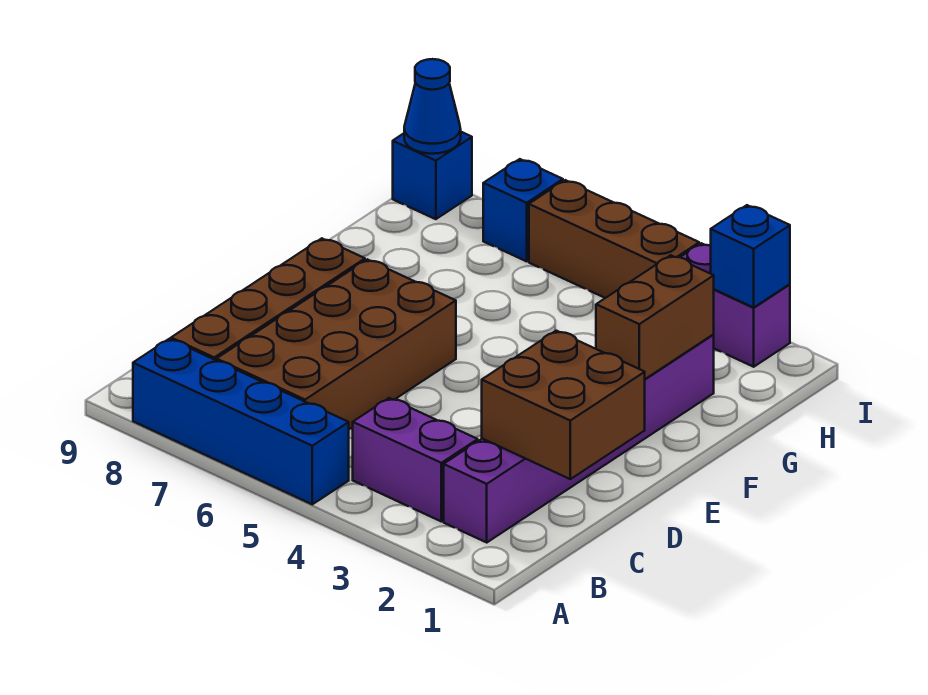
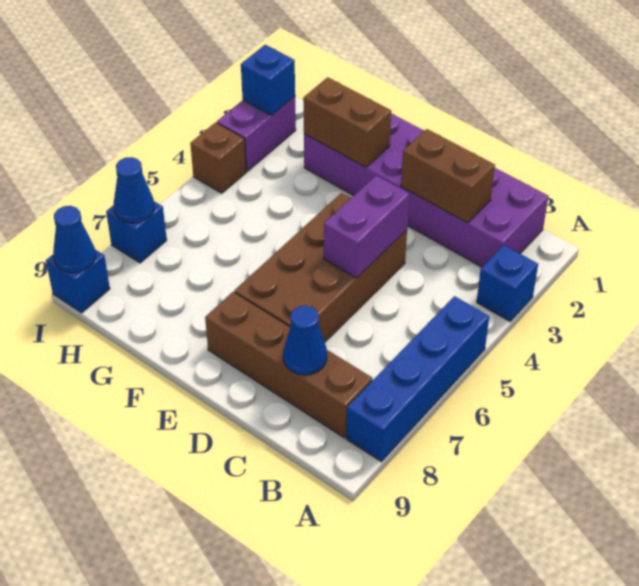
none -> blue brick A3 level 1
purple brick B2:G2 level 1 -> purple brick B1:G2 level 1
purple brick B3:B4 level 1 -> purple brick D4:D5 level 2
brown brick B6:E7 level 1 -> brown brick D4:E7 level 1
brown brick C1:D2 level 2 -> brown brick C2:D2 level 2
none -> blue cone C8 level 2
brown brick I4:I6 level 1 -> brown brick I4 level 1
none -> blue cone I7 level 2

